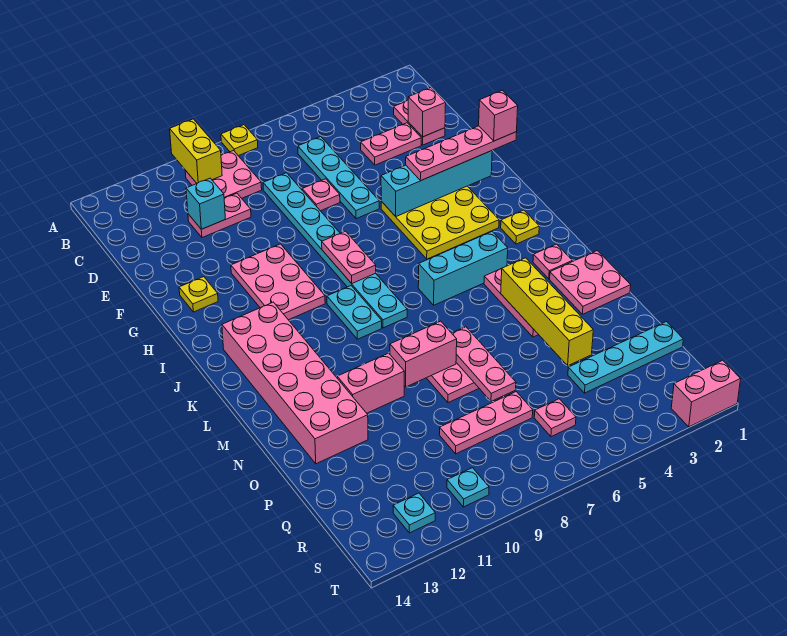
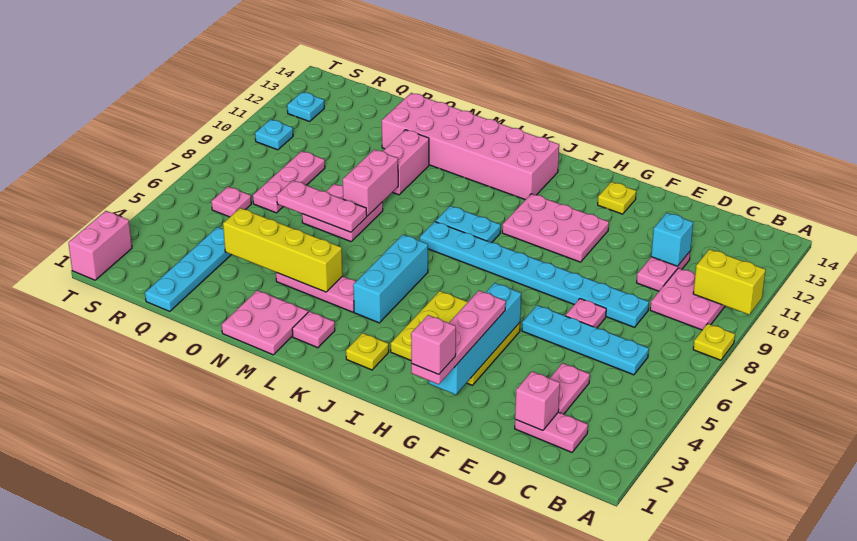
pink plate H8:I8 level 2 -> none

